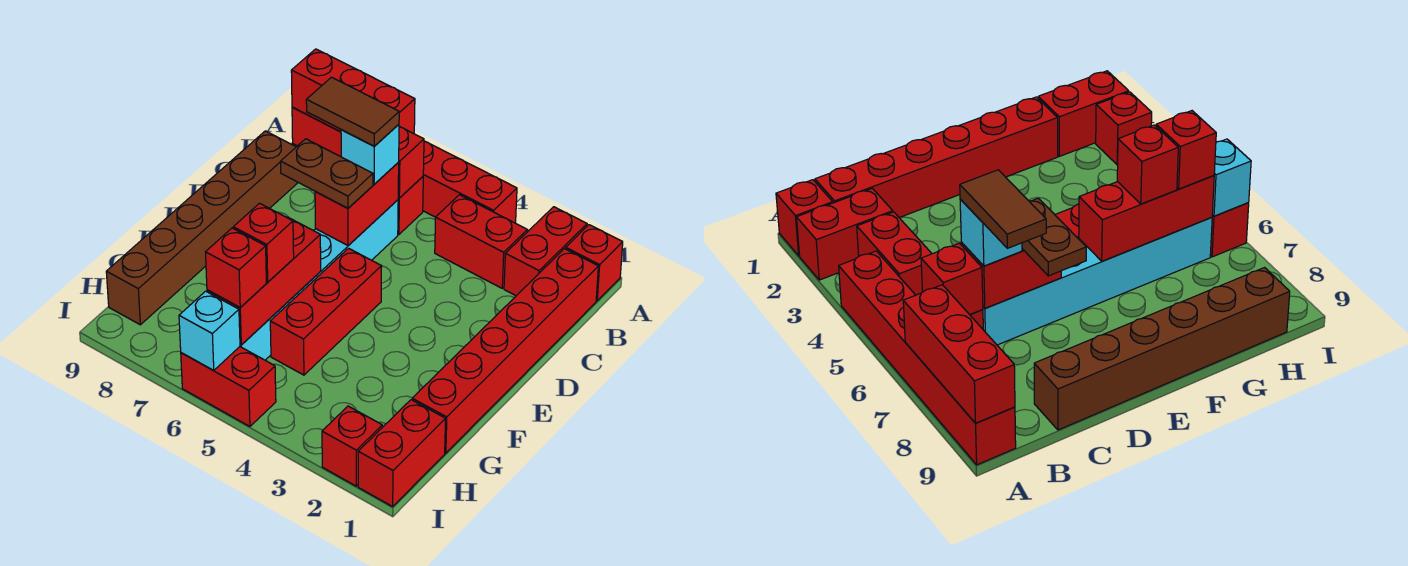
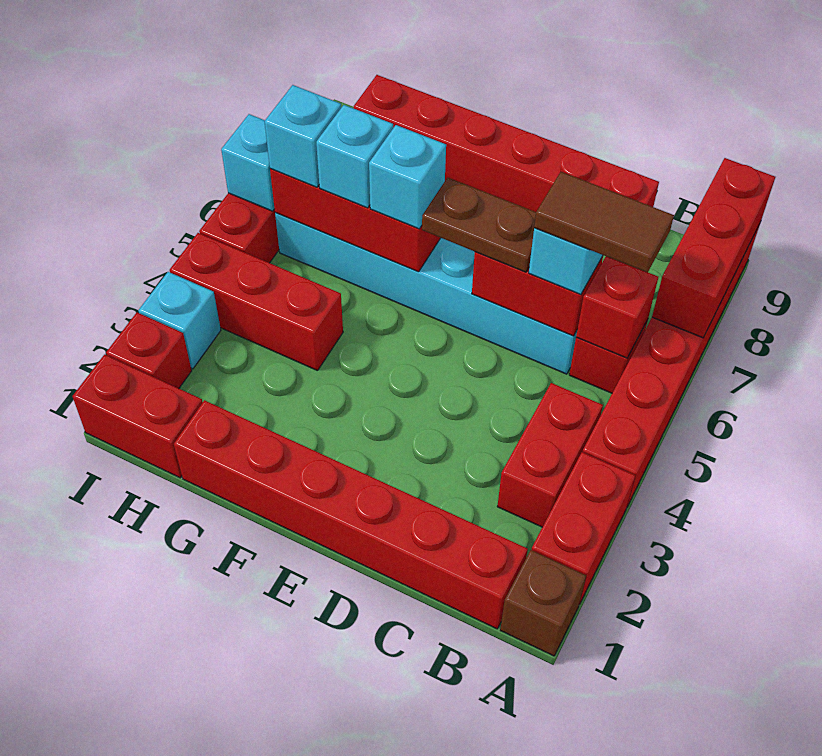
red brick A1 level 1 -> brown brick A1 level 1
red brick A2:B2 level 1 -> red brick A2:A3 level 1
brown tile C6:C7 level 4 -> brown tile B6:C6 level 4
brown brick C9:H9 level 1 -> red brick C9:H9 level 1
brown plate D6:D7 level 3 -> brown plate D6:E6 level 3
red brick E5:G5 level 1 -> red brick G4:I4 level 1
none -> cyan brick F6 level 3
red brick G6 level 3 -> cyan brick G6 level 3
red brick H6 level 3 -> cyan brick H6 level 3
none -> cyan brick I3 level 1

